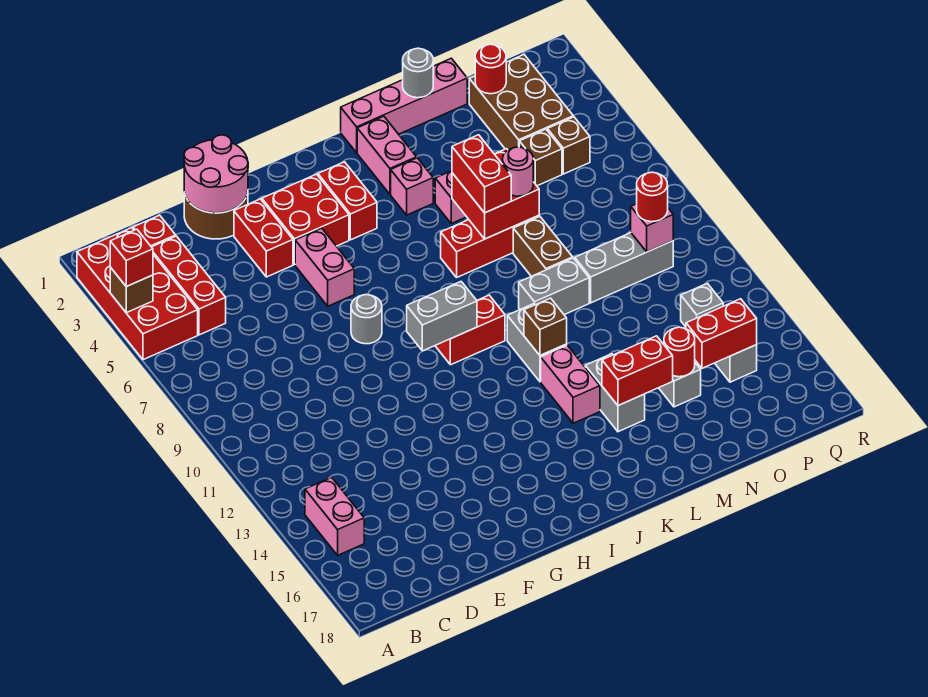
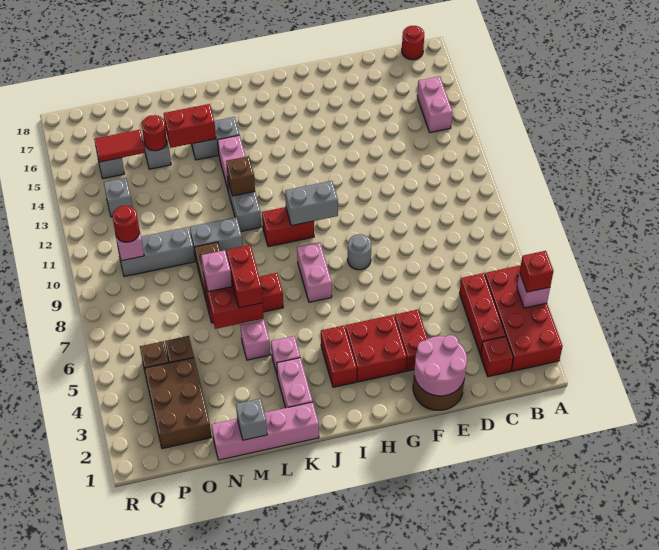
brown brick A4 level 2 -> pink brick A4 level 2
pink brick G5:G6 level 1 -> pink brick I7:I8 level 1
grey brick L14:L15 level 1 -> grey brick K15:L15 level 1
grey round brick M1 level 2 -> grey brick M1 level 2
pink round brick M7 level 3 -> pink brick M7 level 3
red round brick O2 level 2 -> red round brick B18 level 1
red brick O15:P15 level 2 -> red tile O15:P15 level 2

